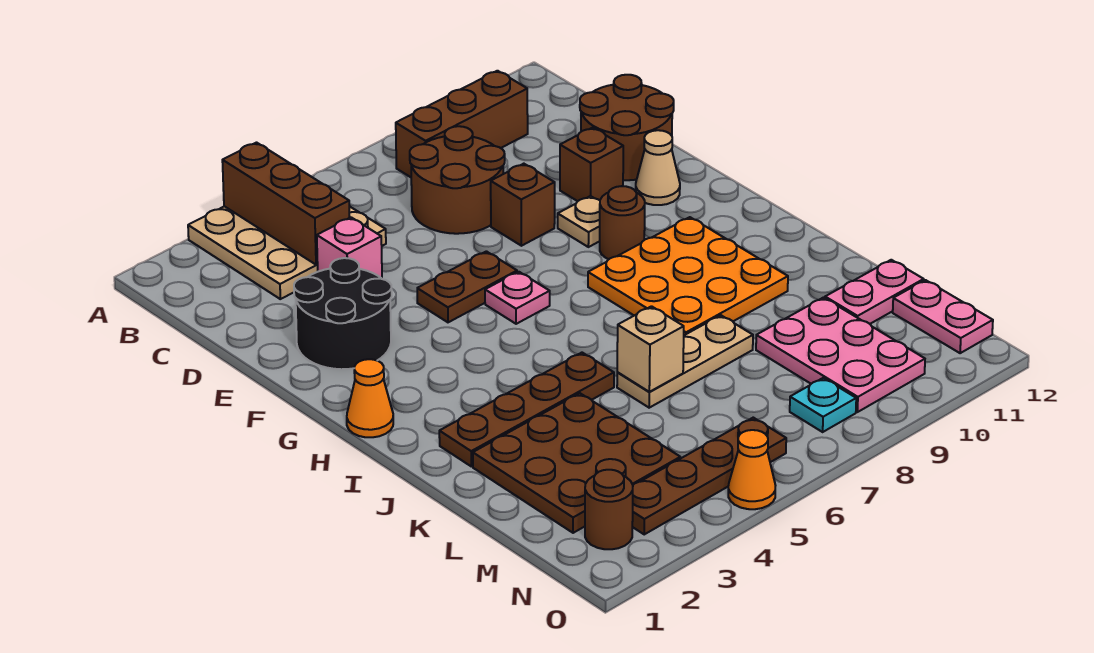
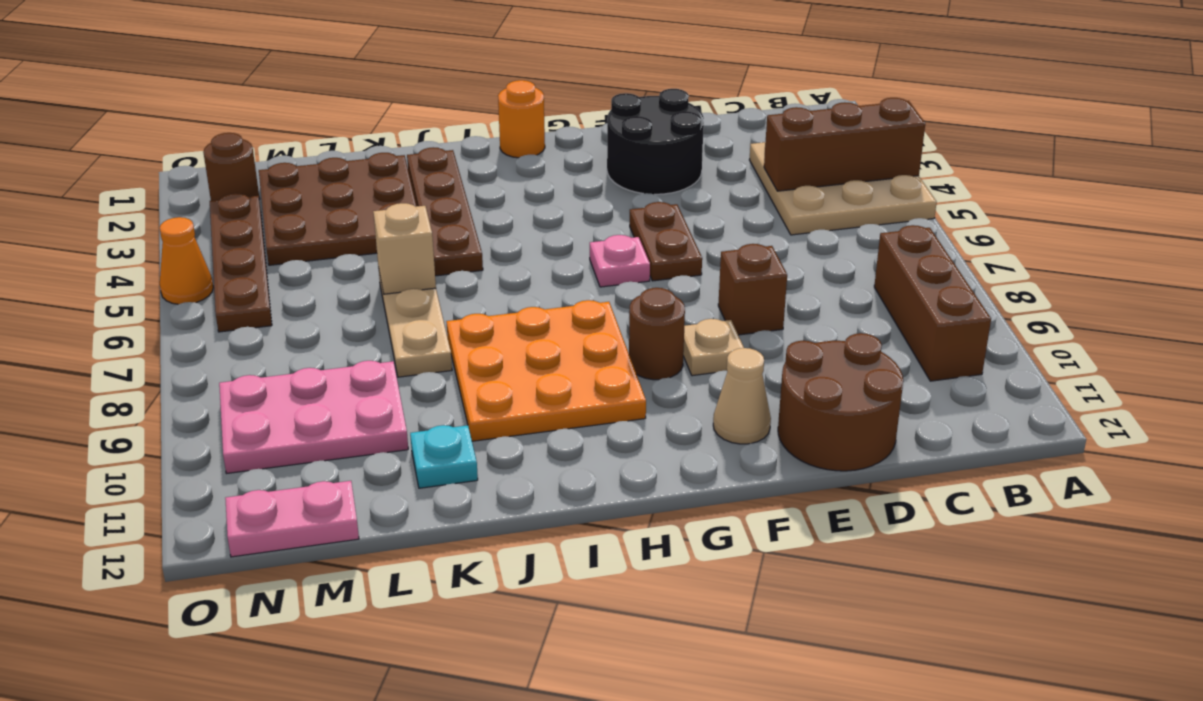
brown round brick C7:D8 level 1 -> none
pink brick D4 level 1 -> none
brown brick E10 level 1 -> none
orange cone H1 level 1 -> orange round brick H1 level 1
pink plate L11:L12 level 1 -> none
cyan plate N8 level 1 -> cyan plate K11 level 1

